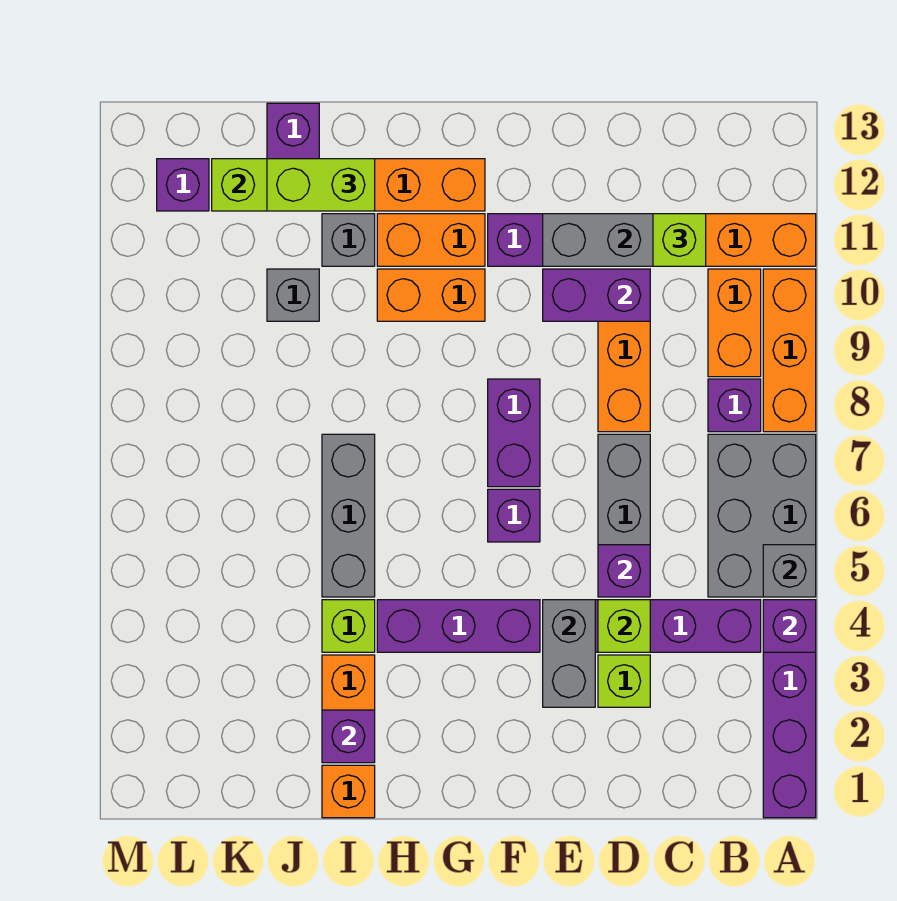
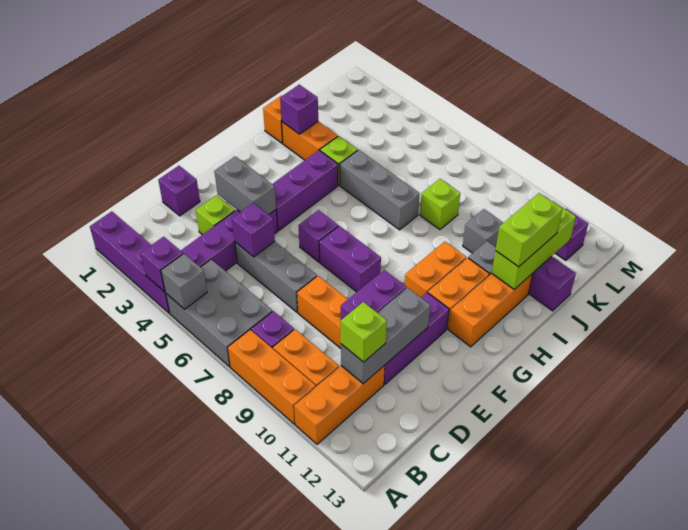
none -> purple brick D1 level 1
lime brick D4 level 2 -> lime brick J8 level 1

